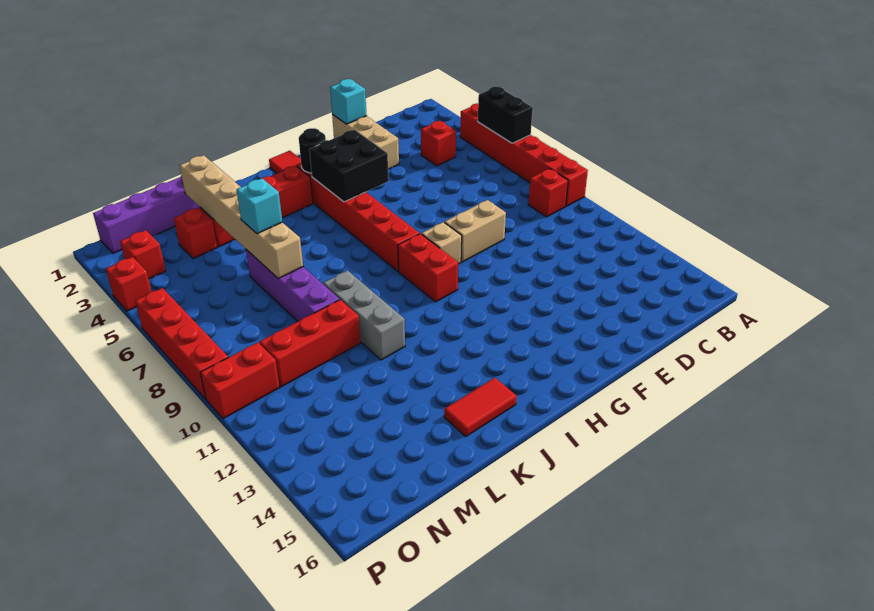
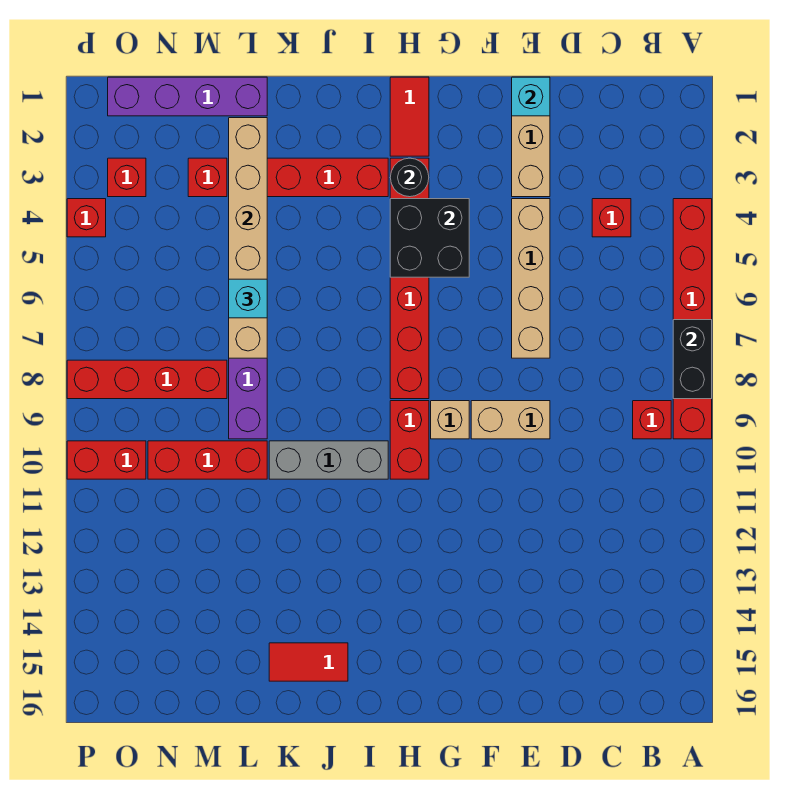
black brick A5:A6 level 2 -> black brick A7:A8 level 2
none -> tan brick E4:E7 level 1
grey brick K9:K11 level 1 -> grey brick I10:K10 level 1
red brick P6:P9 level 1 -> red brick M8:P8 level 1

